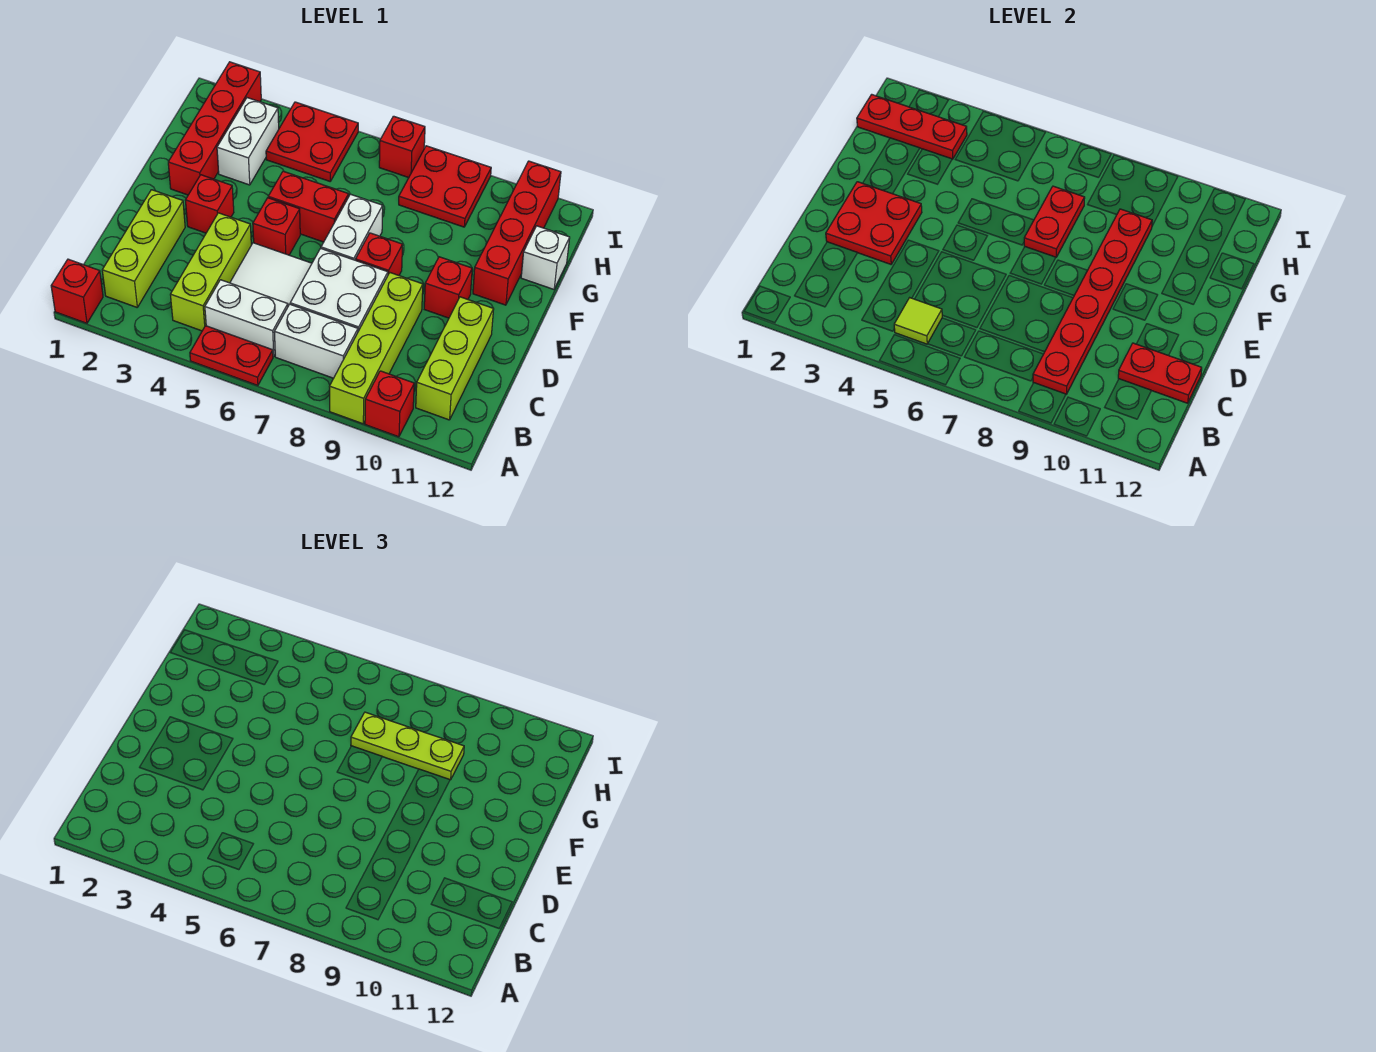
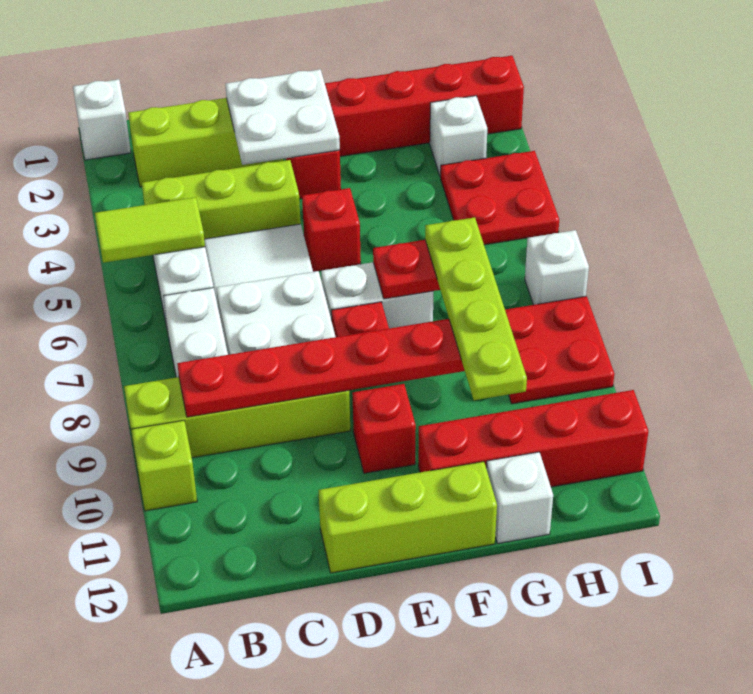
red brick A1 level 1 -> white brick A1 level 1
red plate A5:A6 level 1 -> none
red brick A10 level 1 -> lime brick A10 level 1
lime tile B5 level 2 -> lime tile A5:B5 level 2
lime brick B11:D11 level 1 -> lime brick D12:F12 level 1
red plate C11:C12 level 2 -> none
red plate D2:E3 level 2 -> white plate D2:E3 level 2
red brick F5:F6 level 1 -> none
white brick G3:H3 level 1 -> white brick H3 level 1
lime plate G7:G9 level 3 -> lime plate G7:G10 level 3
red plate H1:H3 level 2 -> none
red brick I7 level 1 -> white brick I7 level 1

